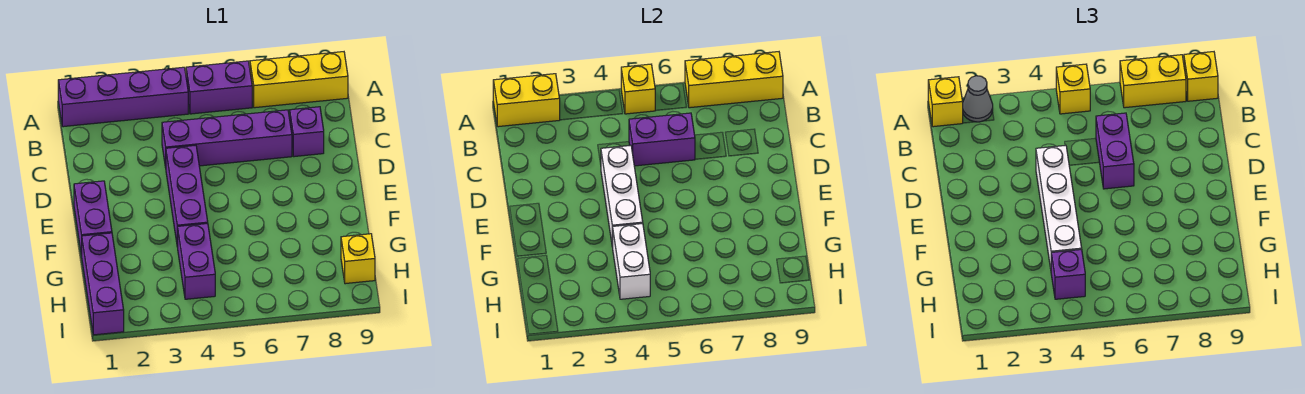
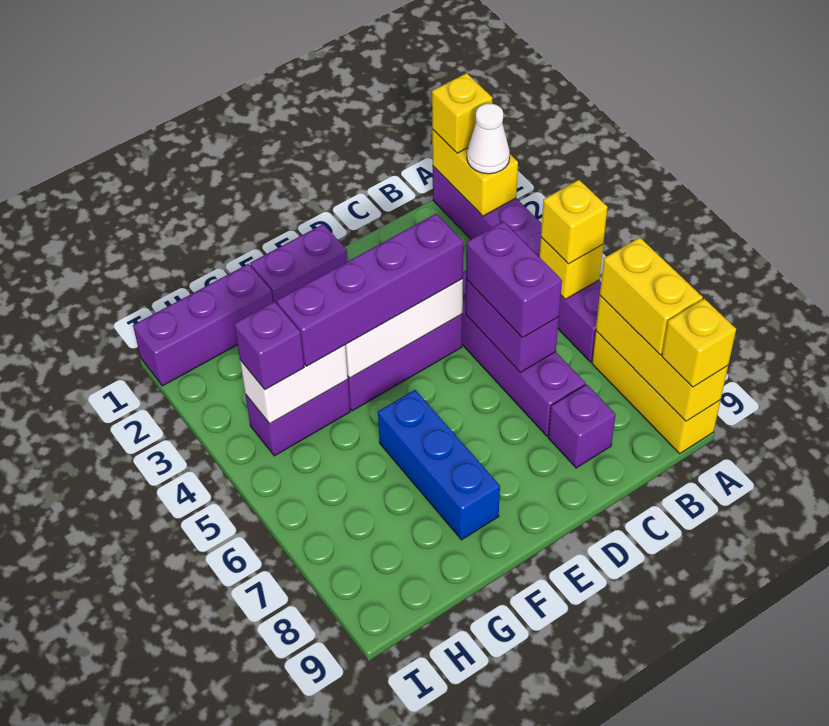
grey cone A2 level 3 -> white cone A2 level 3
purple brick C6:D6 level 3 -> purple brick C5:C6 level 3
white brick D4:G4 level 3 -> purple brick D4:G4 level 3
none -> blue brick F6:F8 level 1
yellow brick H9 level 1 -> none

